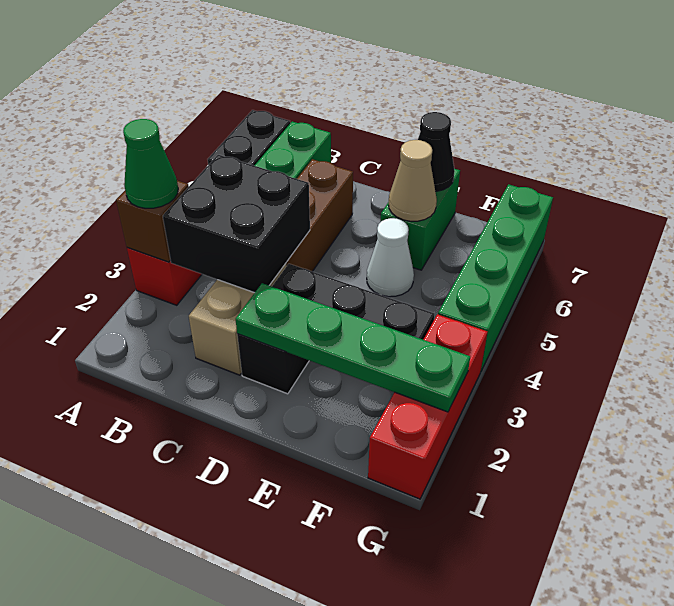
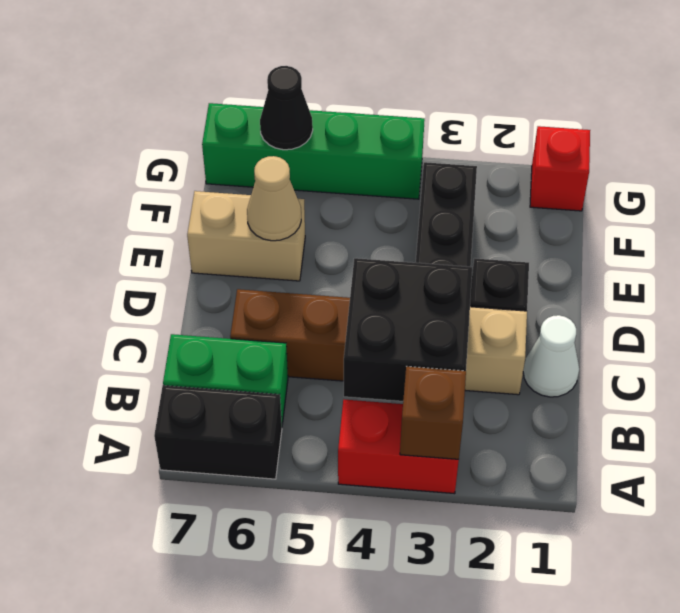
green cone A3 level 3 -> none
green plate D2:G2 level 2 -> none
white cone E5 level 1 -> white cone C1 level 1
green brick E6:E7 level 1 -> tan brick E6:E7 level 1
black cone E7 level 2 -> black cone G6 level 2
red brick G1:G3 level 1 -> red brick G1 level 1

